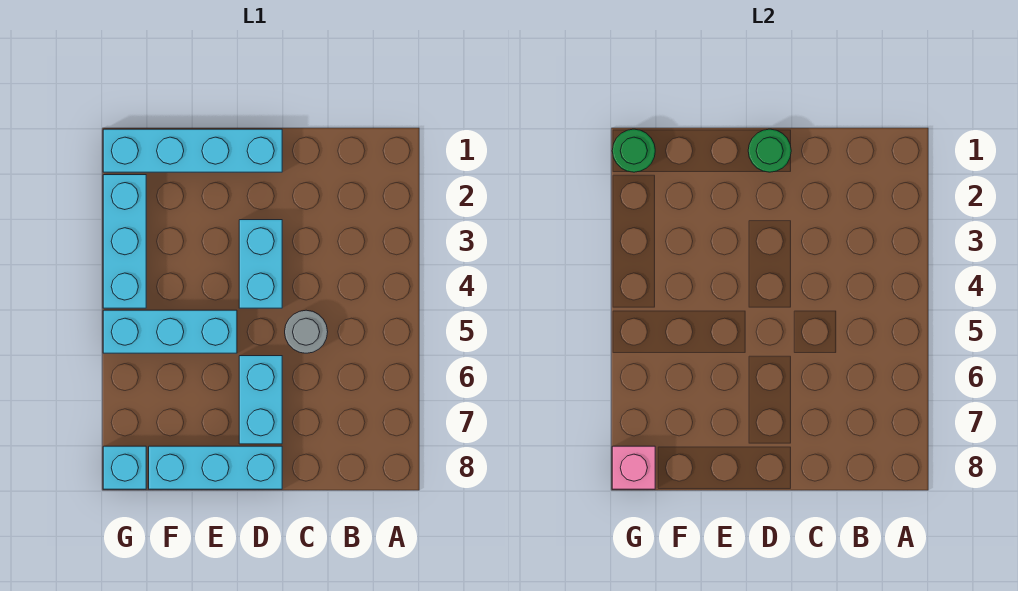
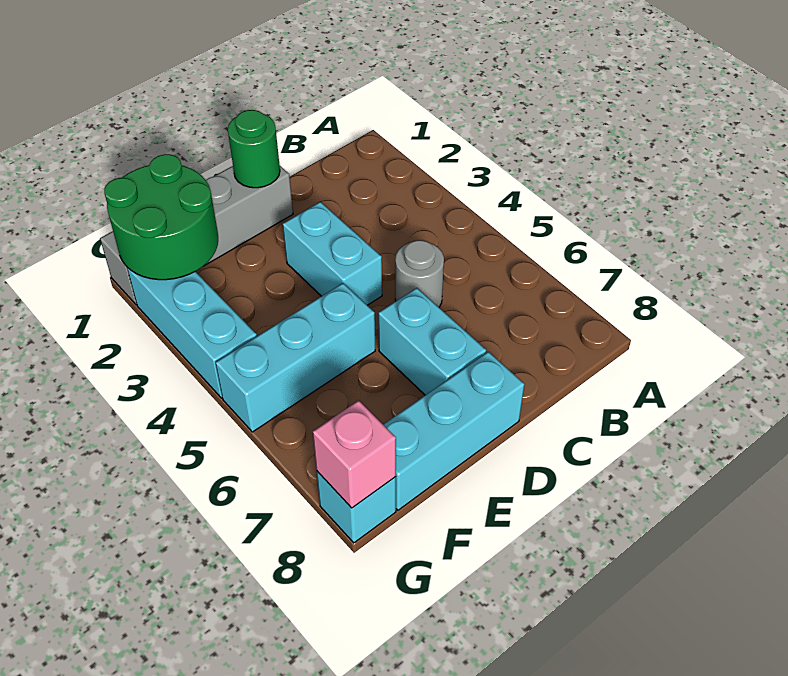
cyan brick D1:G1 level 1 -> grey brick D1:G1 level 1
green round brick G1 level 2 -> green round brick F1:G2 level 2

